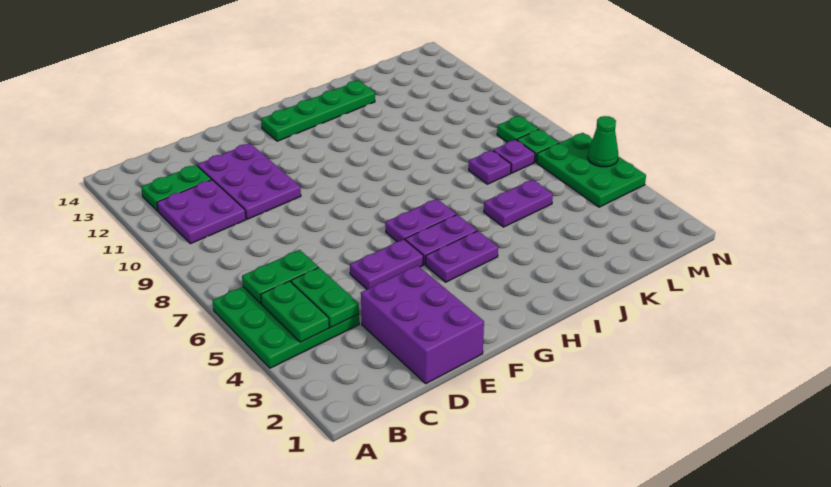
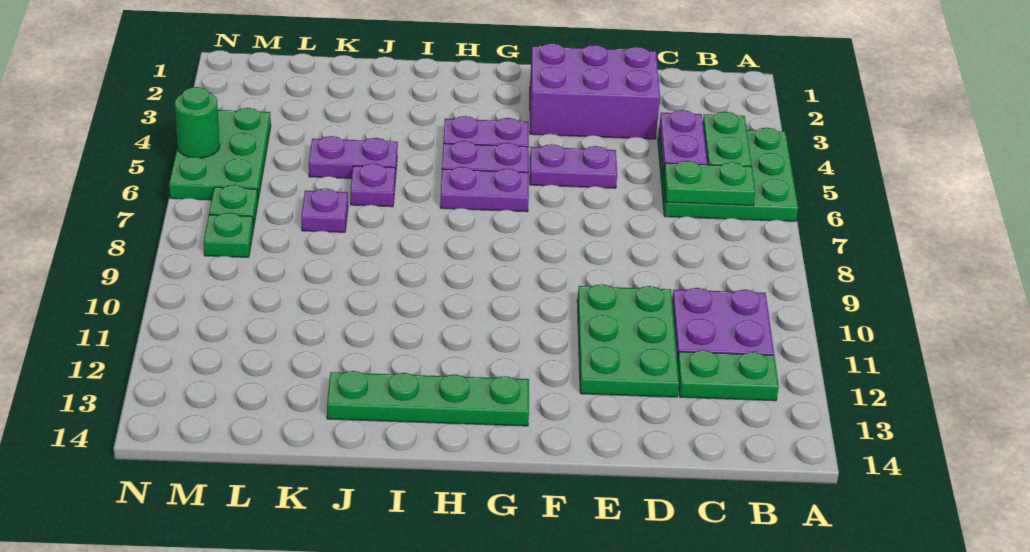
green plate C4:C5 level 2 -> purple plate C4:C5 level 2
purple brick D1:E3 level 1 -> purple brick D2:F3 level 1
purple plate D10:E12 level 1 -> green plate D10:E12 level 1
purple plate L7 level 1 -> purple plate J6 level 1
green cone N5 level 2 -> green round brick N5 level 2

